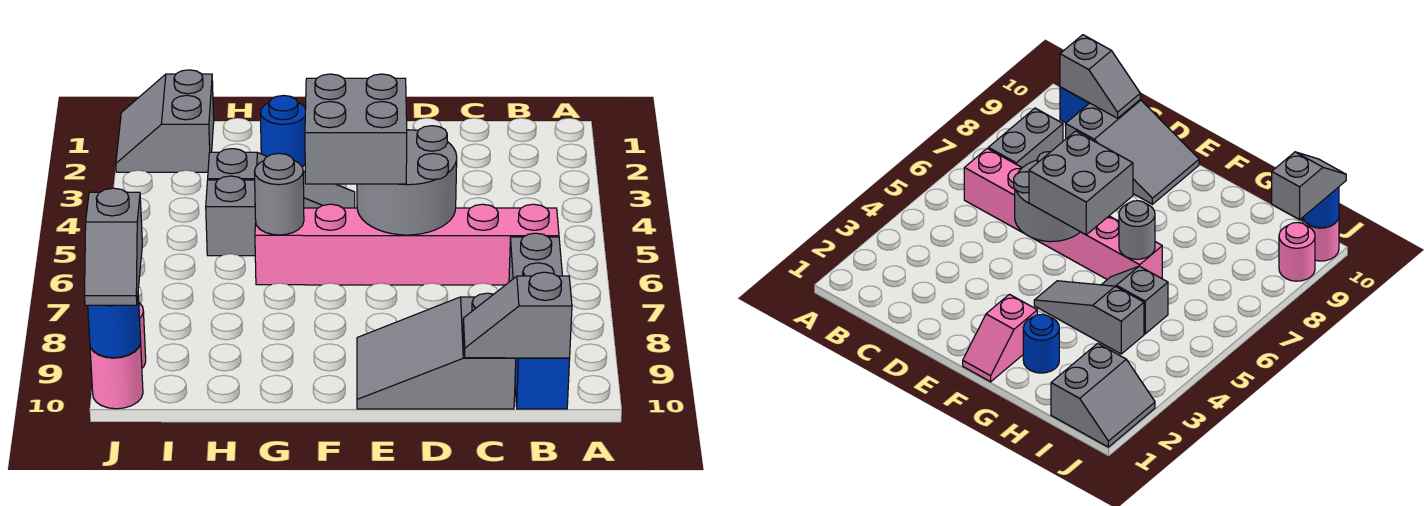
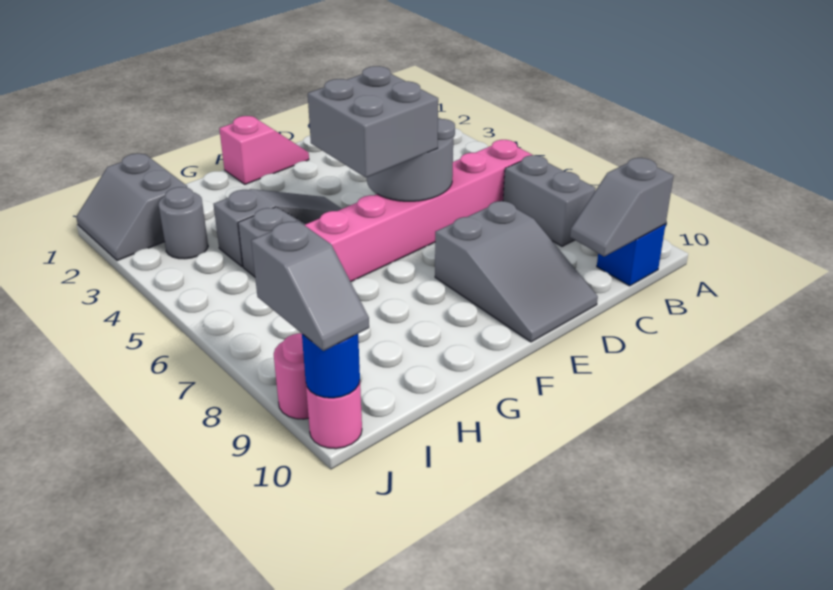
grey slope C9:E10 level 1 top C -> grey slope D8:E10 level 1 top 8
pink slope F1:F2 level 1 top 2 -> pink slope E1:F1 level 1 top F
blue round brick G2 level 1 -> none
grey round brick G6 level 2 -> grey round brick I3 level 1

